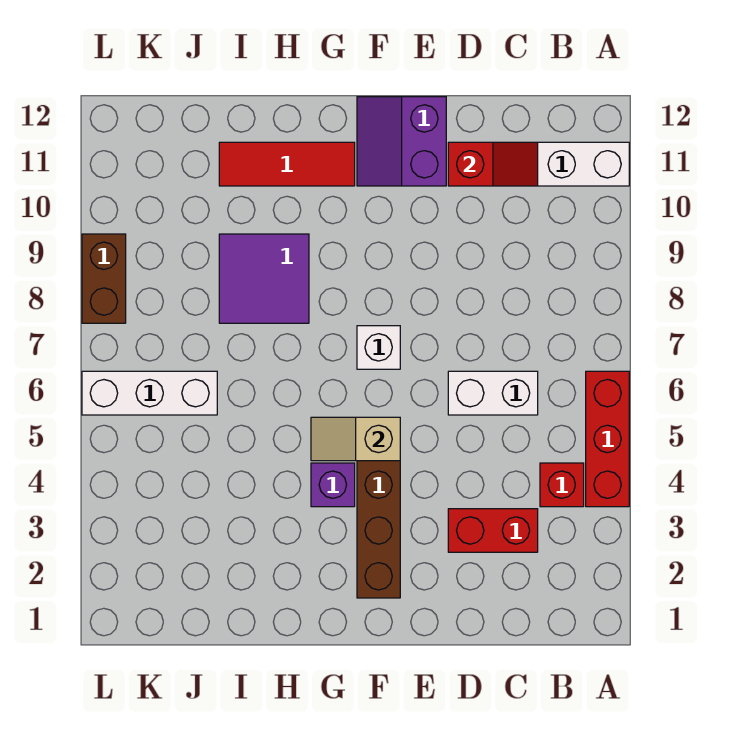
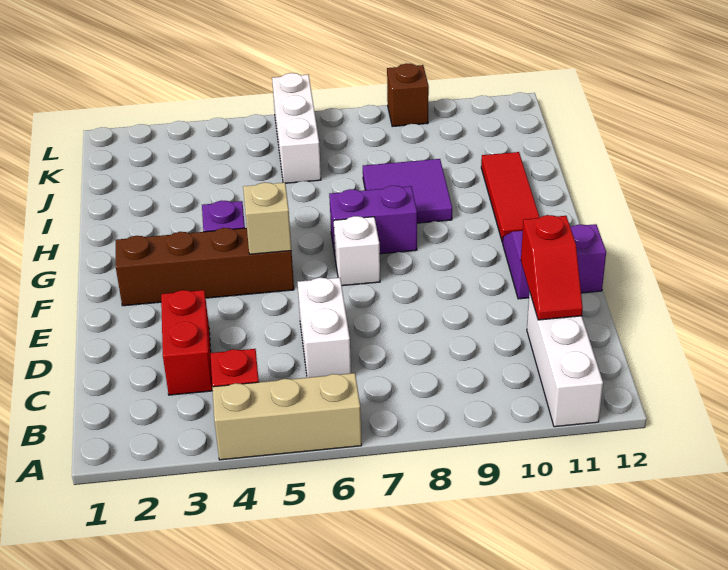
red brick A4:A6 level 1 -> tan brick A4:A6 level 1
none -> purple brick G7:G8 level 1
brown brick L8:L9 level 1 -> brown brick L9 level 1

